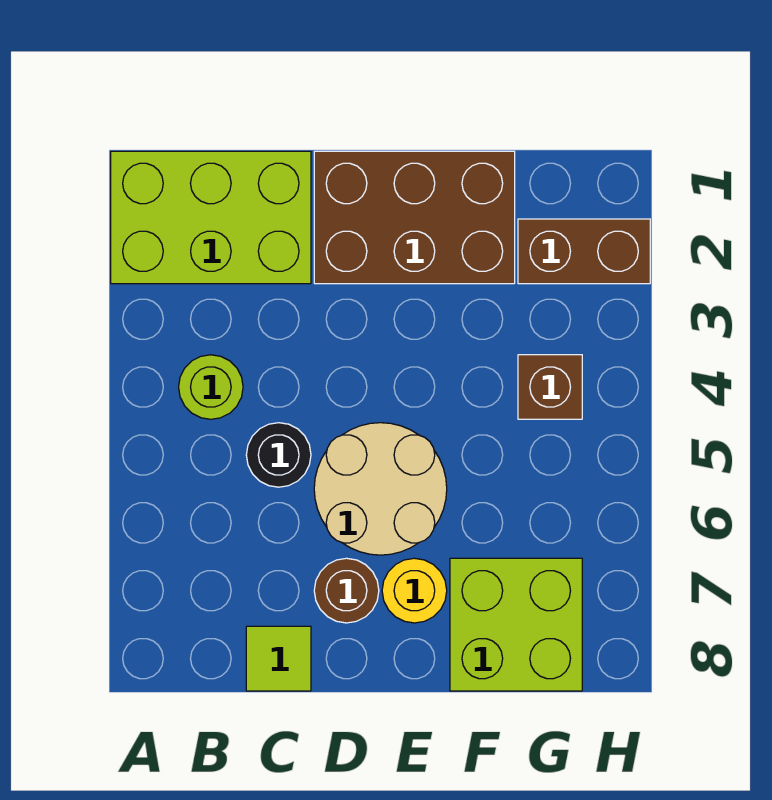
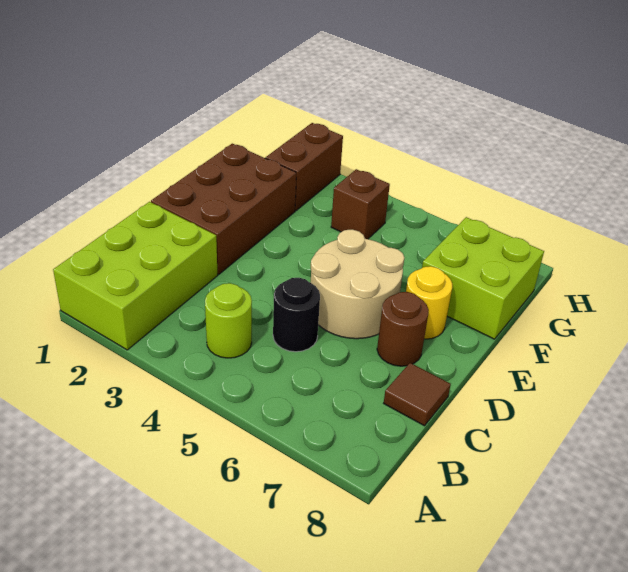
lime tile C8 level 1 -> brown tile C8 level 1

